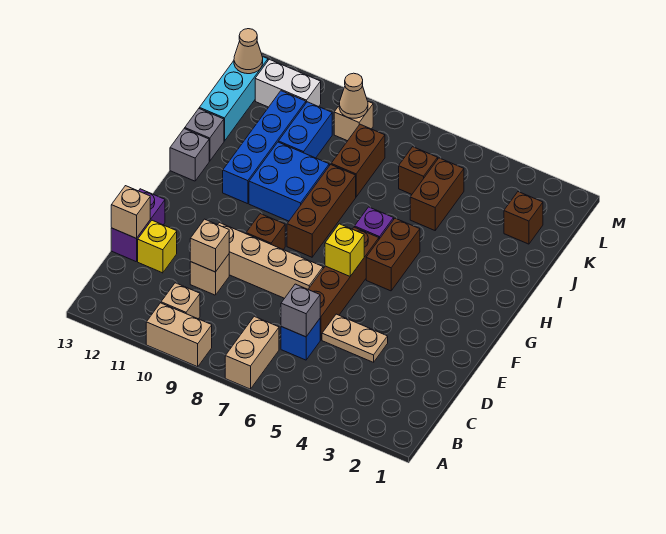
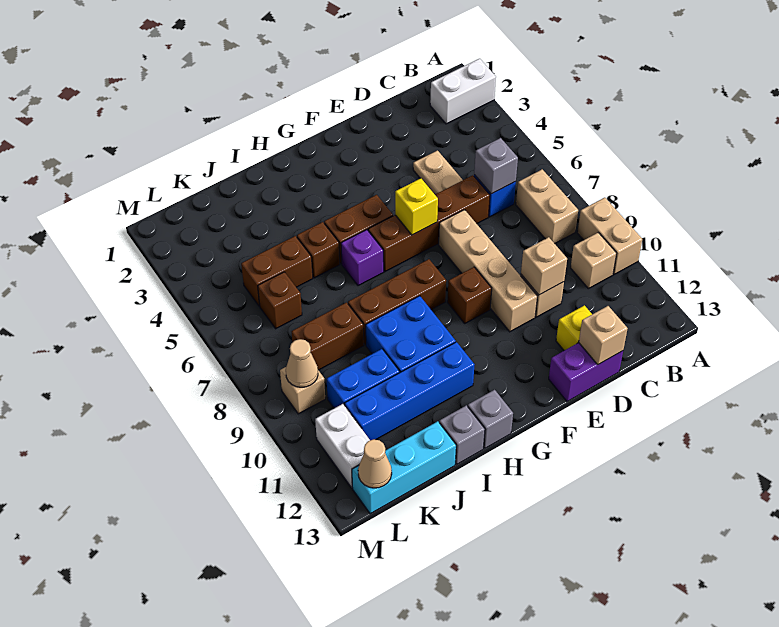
none -> white brick A2:B2 level 1
tan brick A7:B7 level 1 -> tan brick B7:B8 level 1
brown brick K2 level 1 -> brown brick I5 level 1

